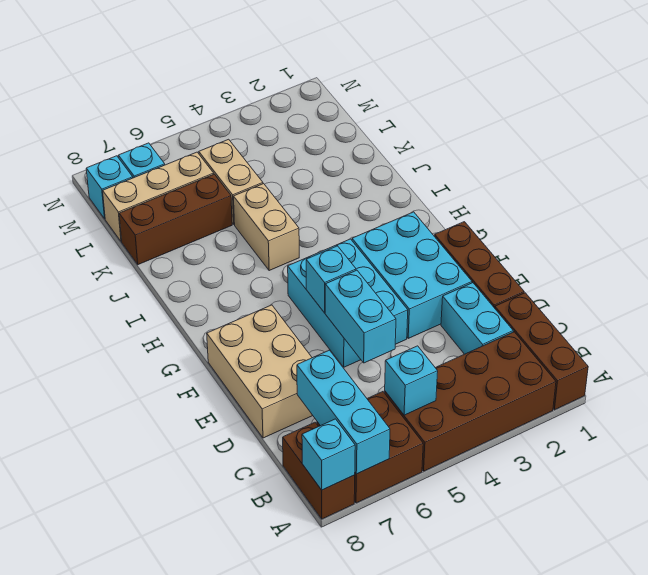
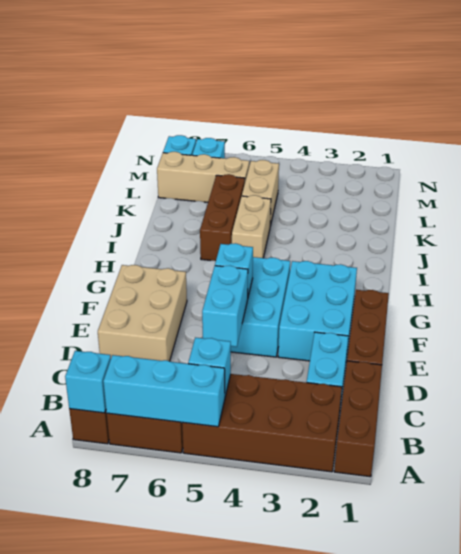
cyan brick A7:C7 level 2 -> cyan brick A5:A7 level 2
brown brick K6:K8 level 1 -> brown brick I6:K6 level 1

